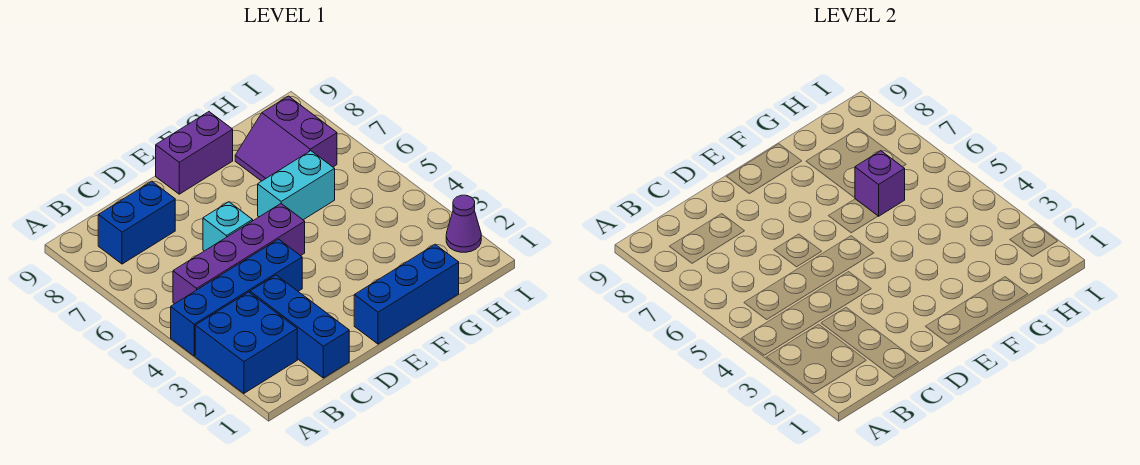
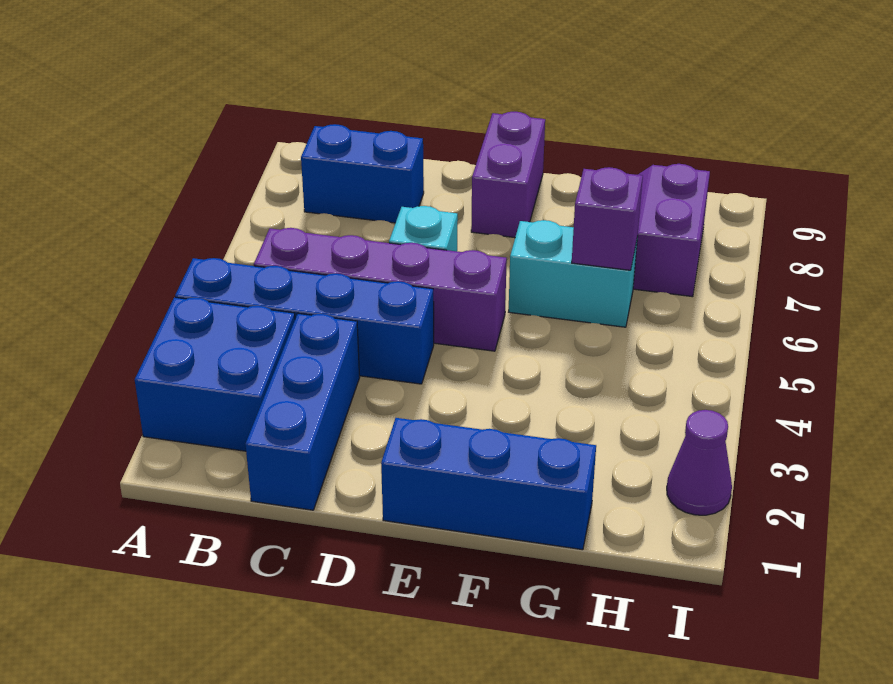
purple brick E9:F9 level 1 -> purple brick E8:E9 level 1

